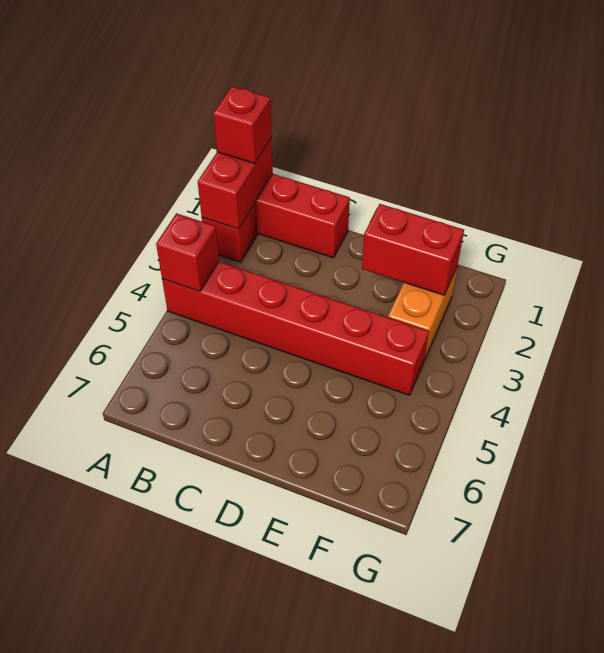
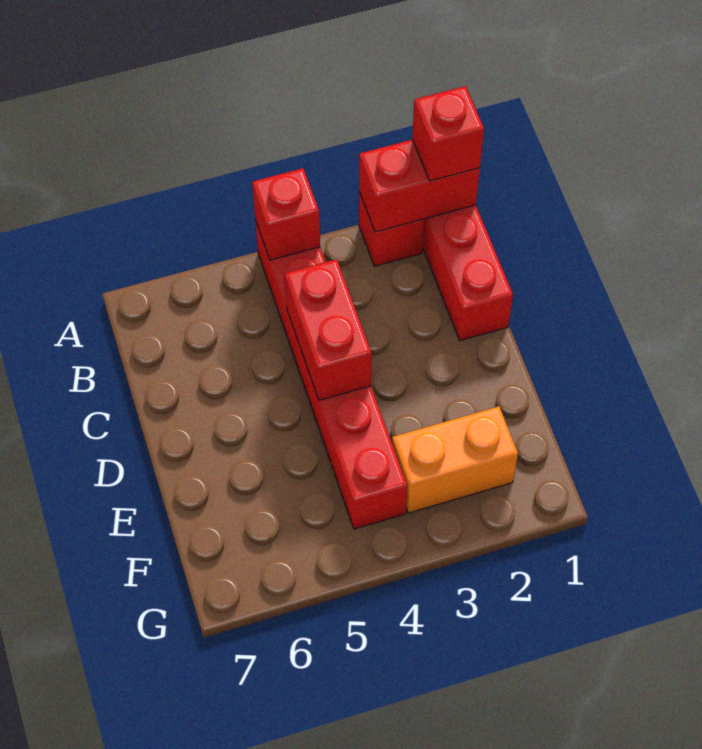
red brick E2:F2 level 2 -> red brick C4:D4 level 2

